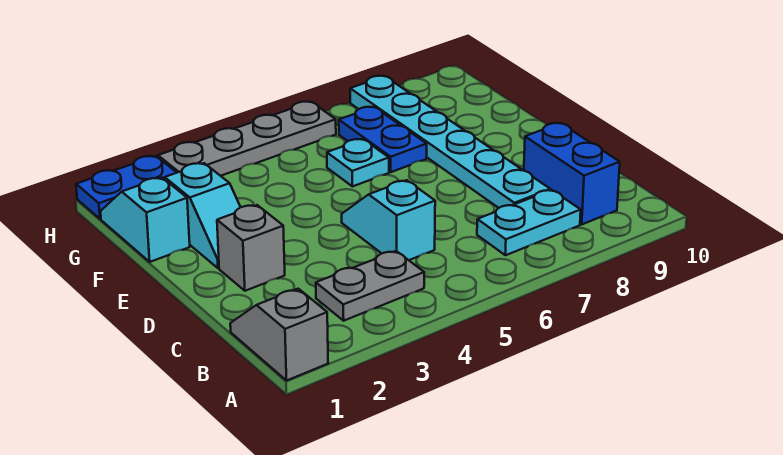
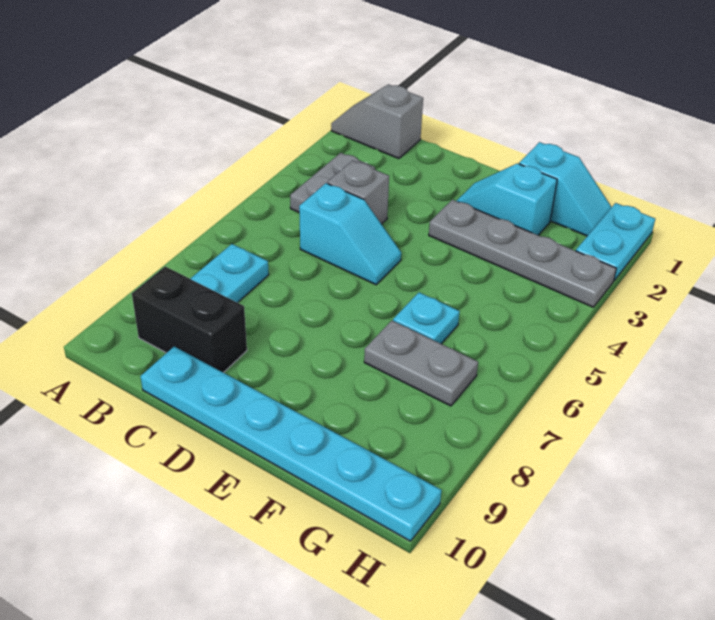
grey slope A1:B1 level 1 top A -> grey slope A1:B1 level 1 top B
blue brick B9:C9 level 1 -> black brick B9:C9 level 1
cyan plate C8:H8 level 1 -> cyan plate C10:H10 level 1
grey brick D2 level 1 -> grey brick C4 level 1
blue plate F7:G7 level 1 -> grey plate F7:G7 level 1
blue plate H1:H2 level 1 -> cyan plate H1:H2 level 1
grey plate H3:H6 level 1 -> grey plate E3:H3 level 1

